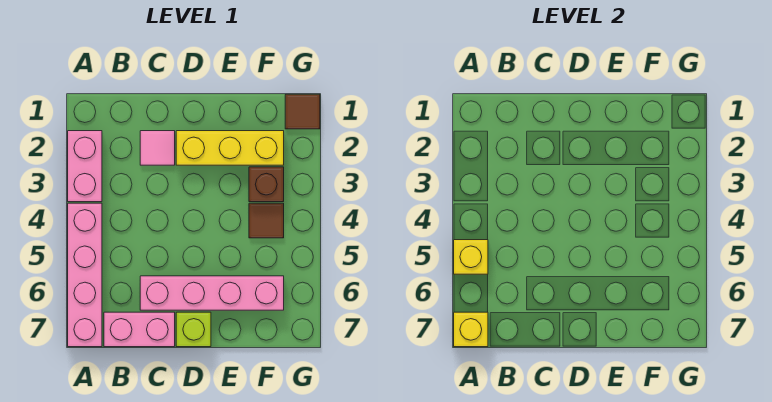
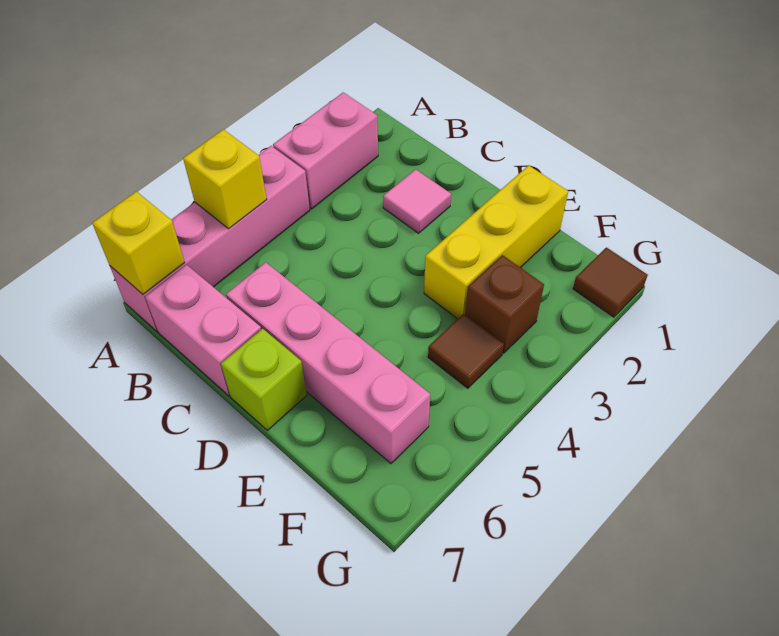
yellow brick D2:F2 level 1 -> yellow brick E1:E3 level 1

